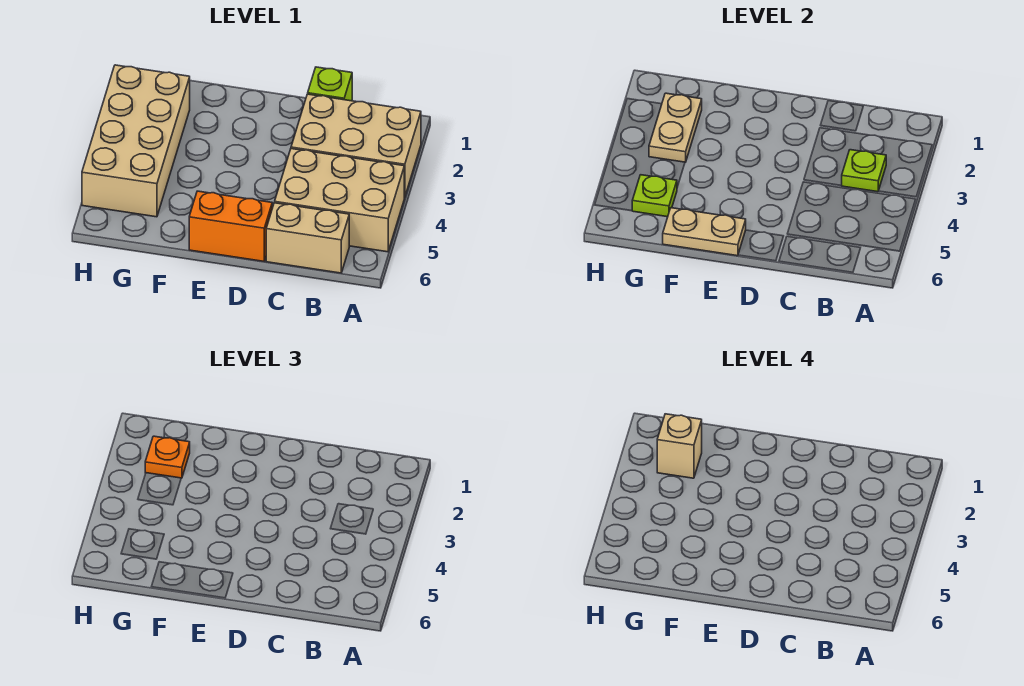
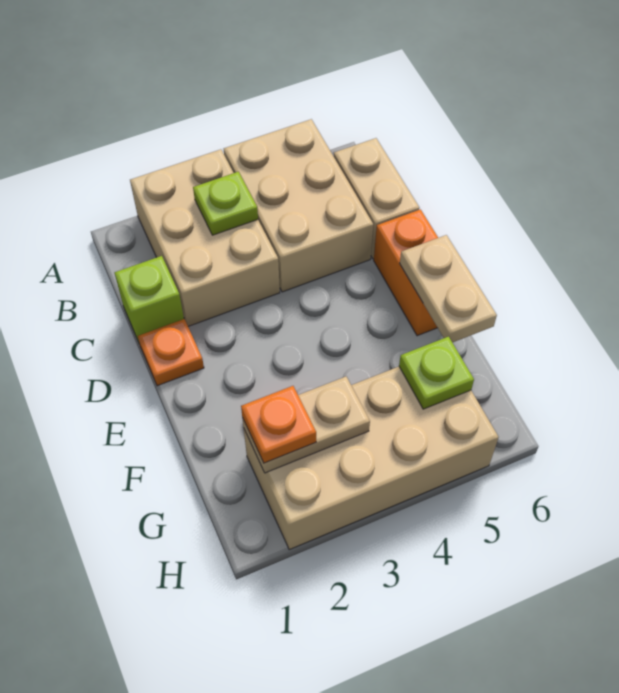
none -> orange plate D1 level 1
tan brick G2 level 4 -> none

